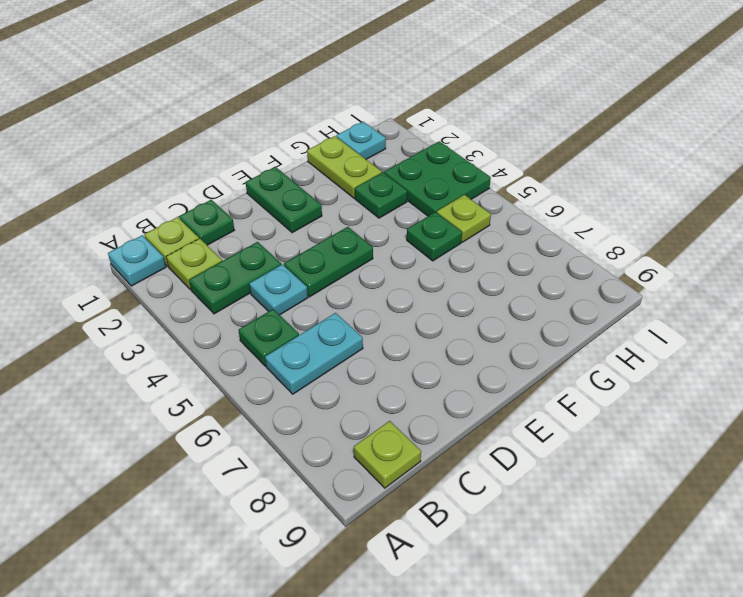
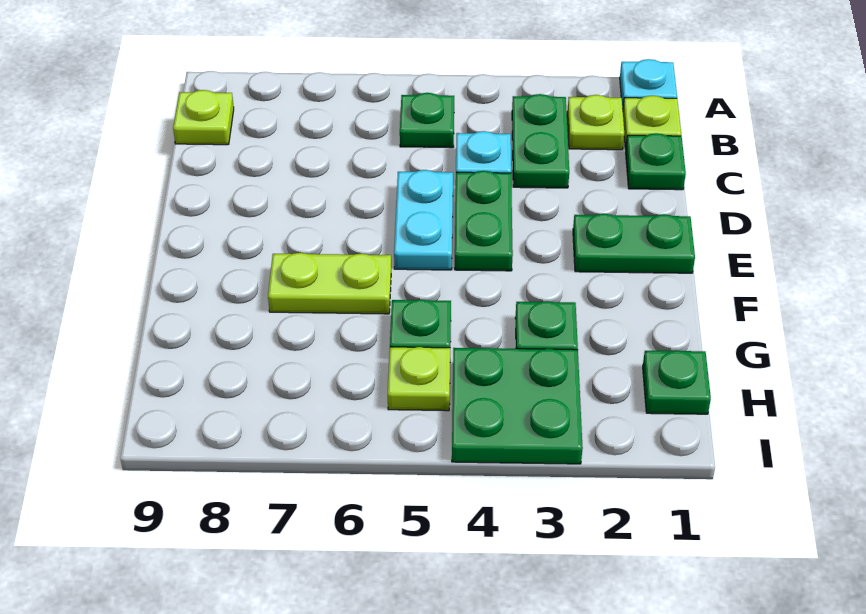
cyan plate B6:C6 level 1 -> cyan plate D5:E5 level 1
lime plate G1:G2 level 1 -> lime plate F6:F7 level 1
cyan plate H1 level 1 -> green plate H1 level 1

